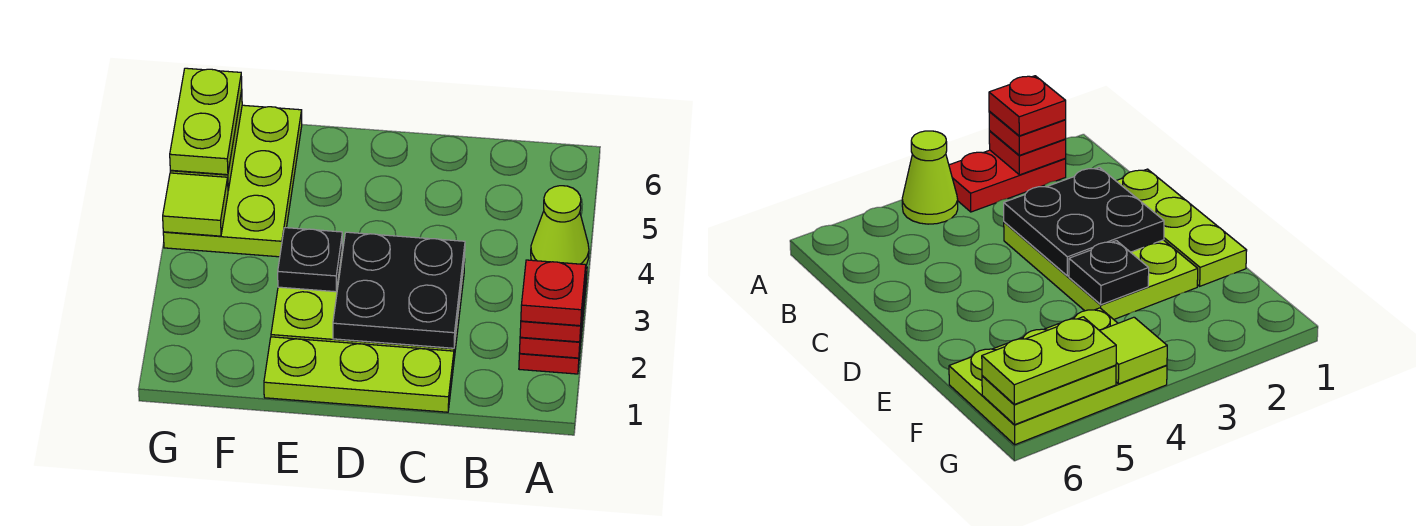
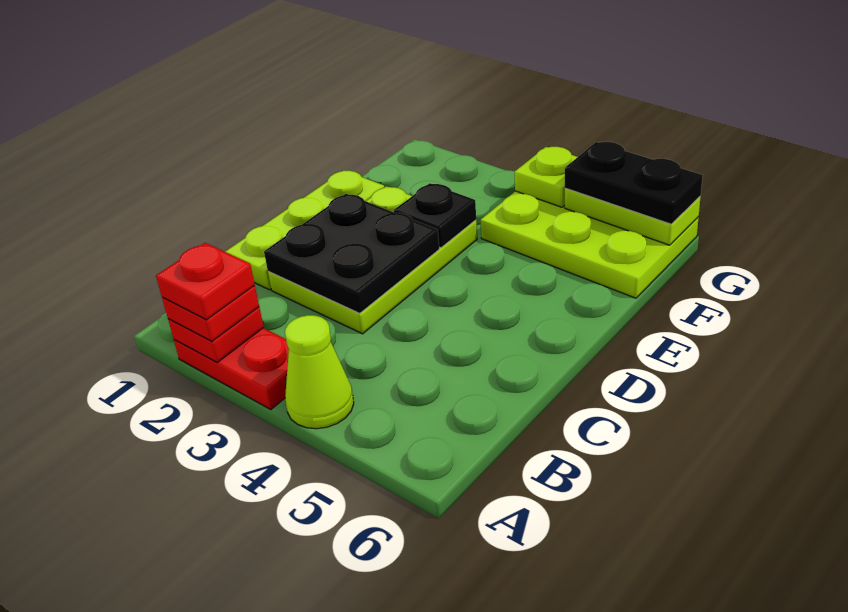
lime tile G4 level 2 -> lime plate G4 level 2
lime plate G5:G6 level 3 -> black plate G5:G6 level 3

